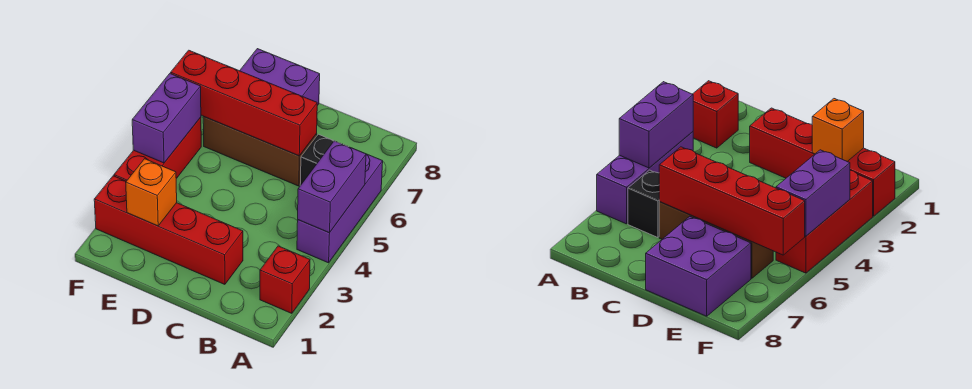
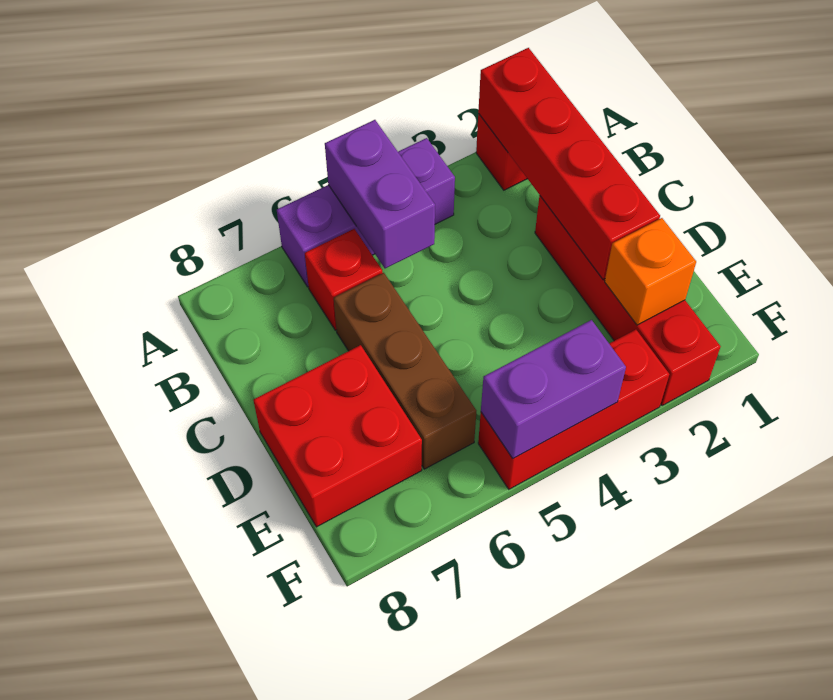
purple brick A4:A5 level 2 -> purple brick A5:B5 level 2
black brick B6 level 1 -> red brick B6 level 1
red brick C6:F6 level 2 -> red brick A2:D2 level 2
purple brick D7:E8 level 1 -> red brick D7:E8 level 1

